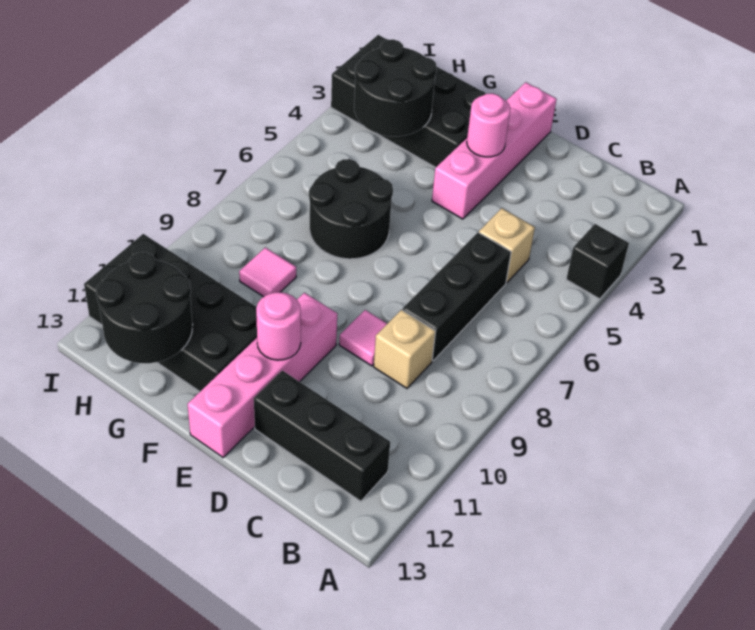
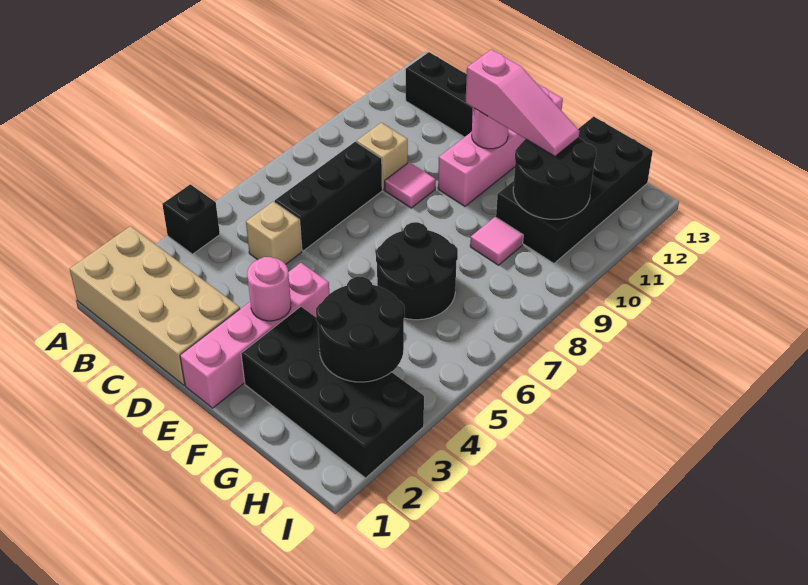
none -> tan brick A1:D2 level 1
none -> pink slope E11:G11 level 3 top E
black brick F11:I12 level 1 -> black brick G10:H13 level 1
black round brick G12:H13 level 2 -> black round brick G10:H11 level 2

